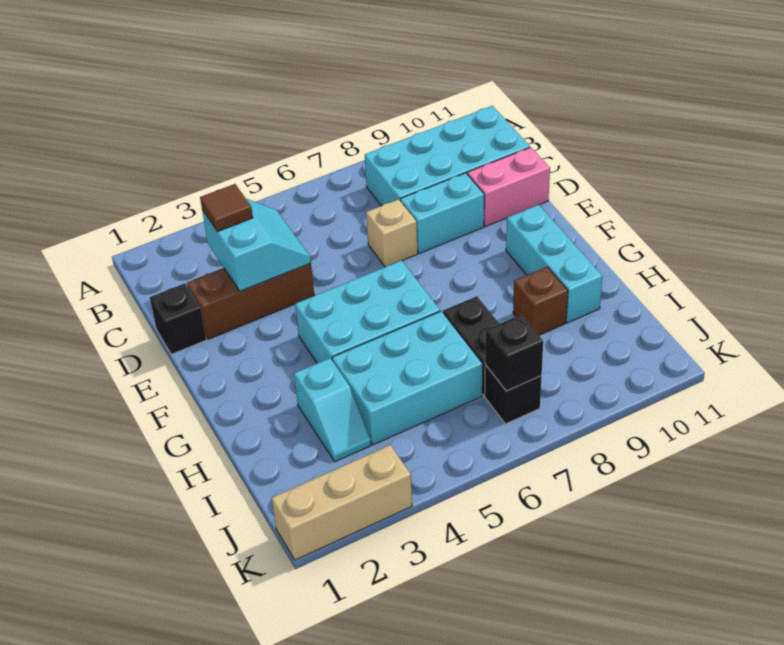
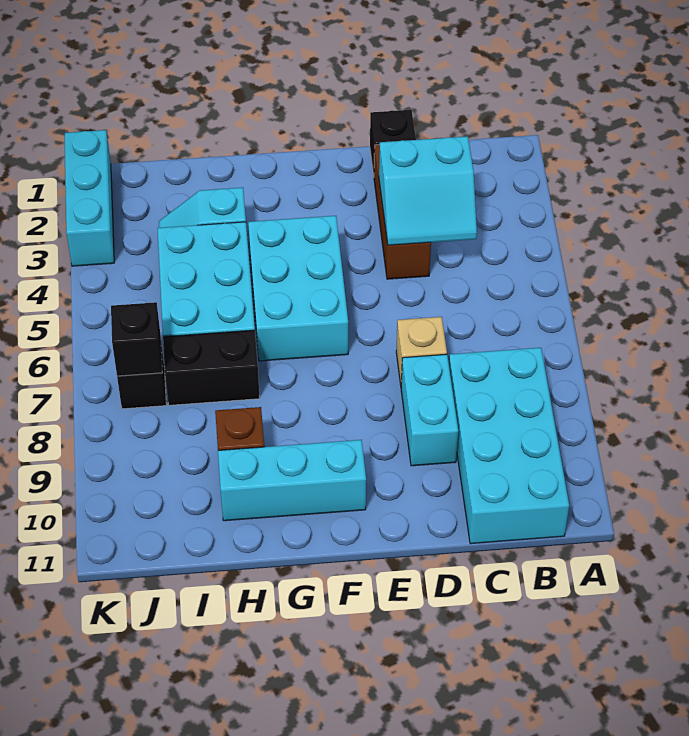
brown tile C3 level 3 -> none
pink brick D10:D11 level 1 -> none
tan brick K1:K3 level 1 -> cyan brick K1:K3 level 1

